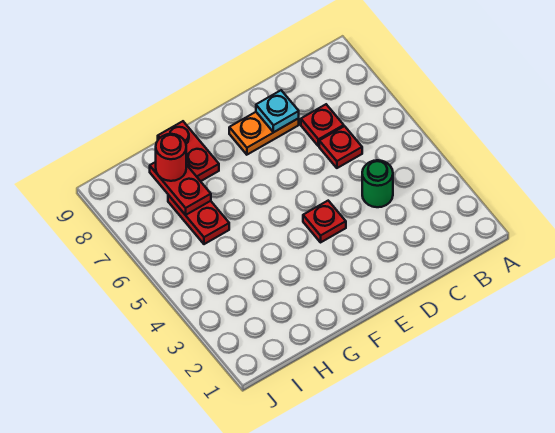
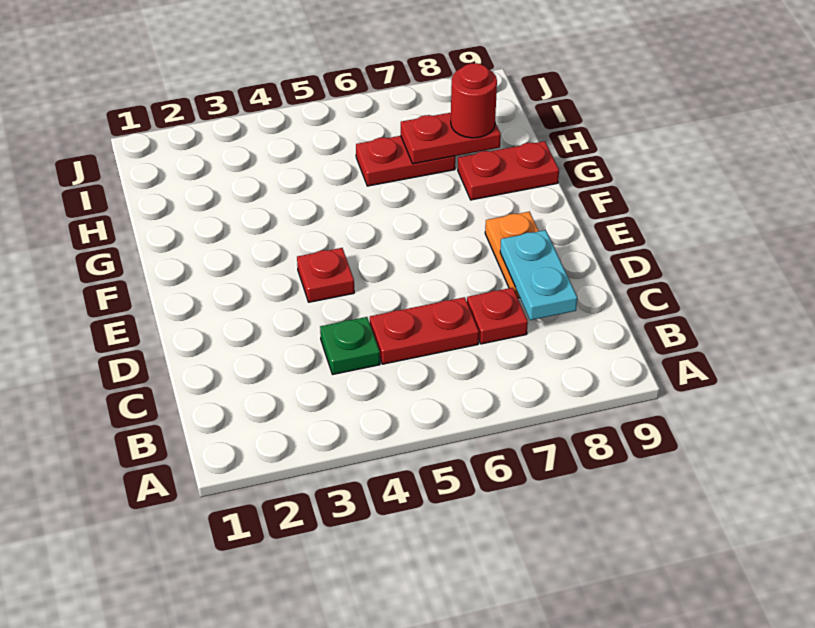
green round brick C4 level 1 -> green plate C4 level 1
red plate C6 level 1 -> red plate C5:C6 level 1
cyan plate D8 level 2 -> cyan plate C8:D8 level 2

